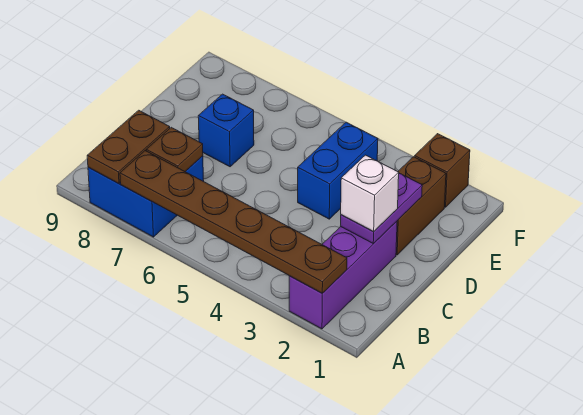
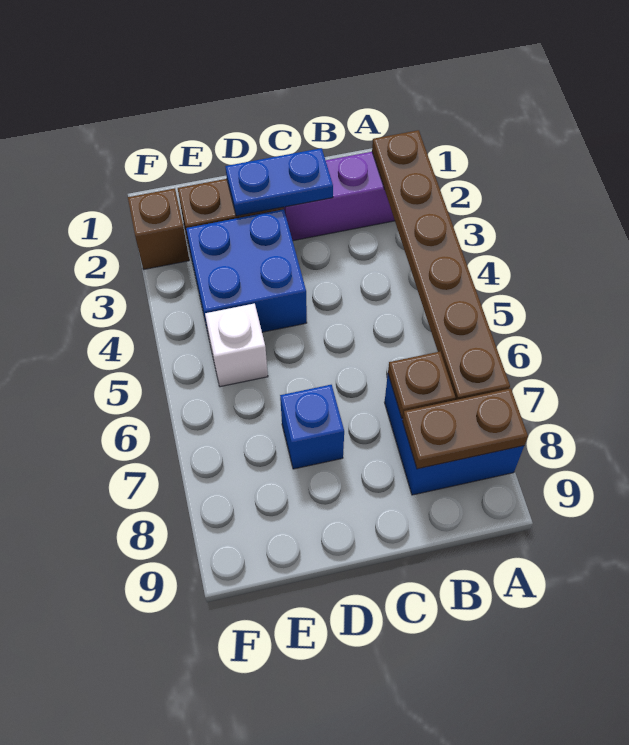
purple plate C2:D2 level 2 -> blue plate C2:D2 level 2
white brick C2 level 3 -> white brick E5 level 1
blue brick D4:E4 level 1 -> blue brick D3:E4 level 1

